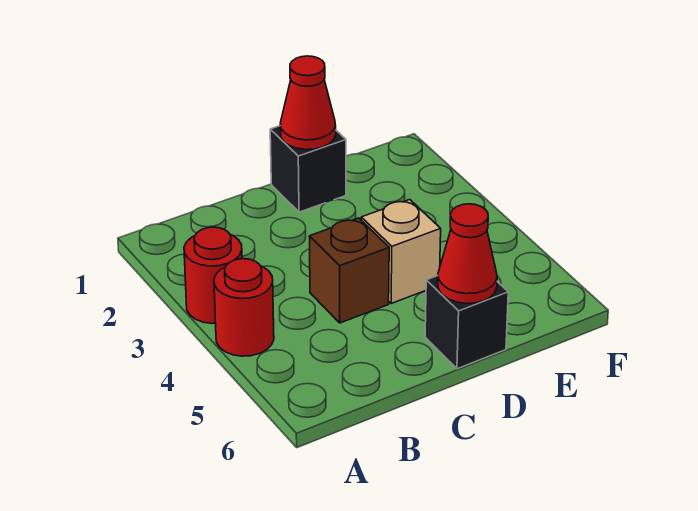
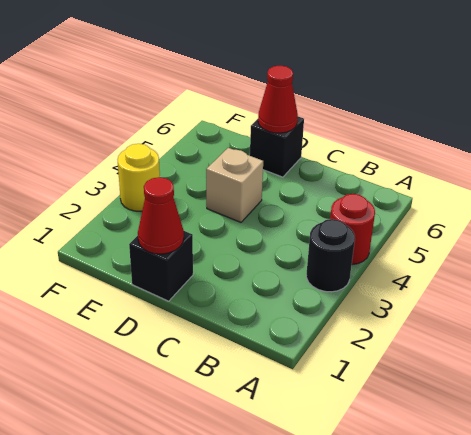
red round brick A3 level 1 -> black round brick A3 level 1
brown brick C4 level 1 -> none
none -> yellow round brick F3 level 1

